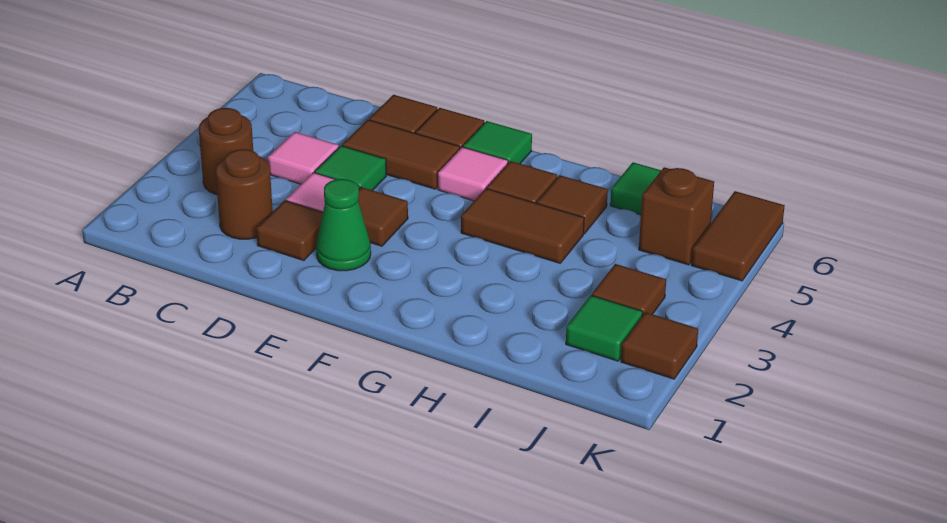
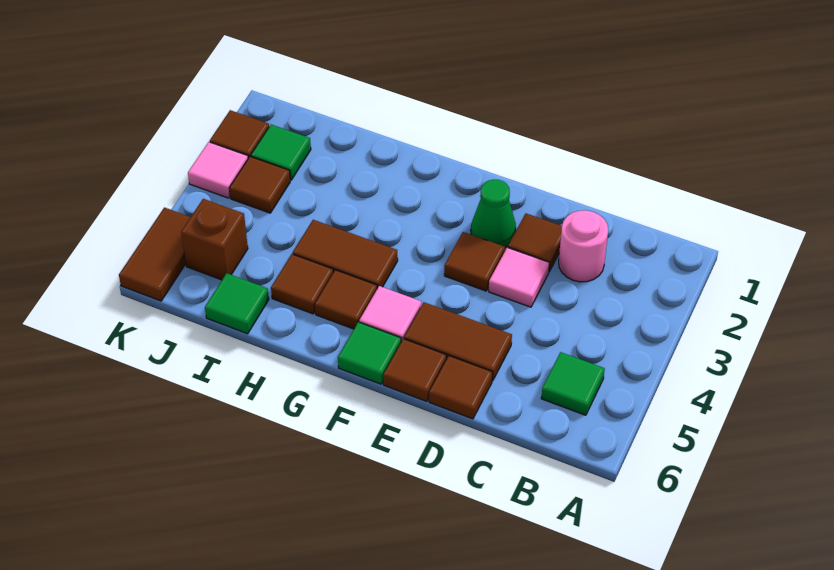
brown round brick B3 level 1 -> none
brown round brick C2 level 1 -> pink round brick C2 level 1
pink tile C4 level 1 -> pink tile K3 level 1
green tile D4 level 1 -> green tile B5 level 1

